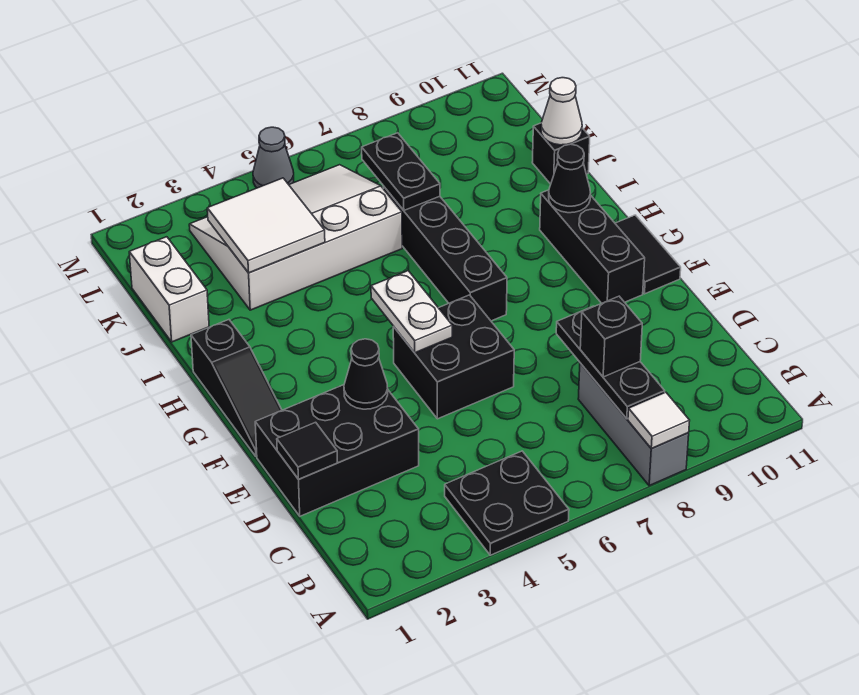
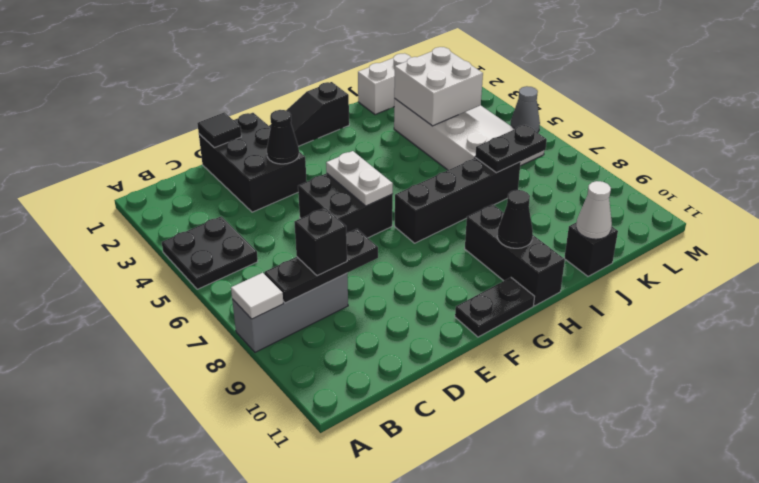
white plate F5:G5 level 2 -> white plate F5:F6 level 2
black brick F10:H10 level 1 -> black brick H9:H11 level 1
black tile F11:G11 level 1 -> black plate F11:G11 level 1
white tile J3:K4 level 2 -> white brick J3:K4 level 2

